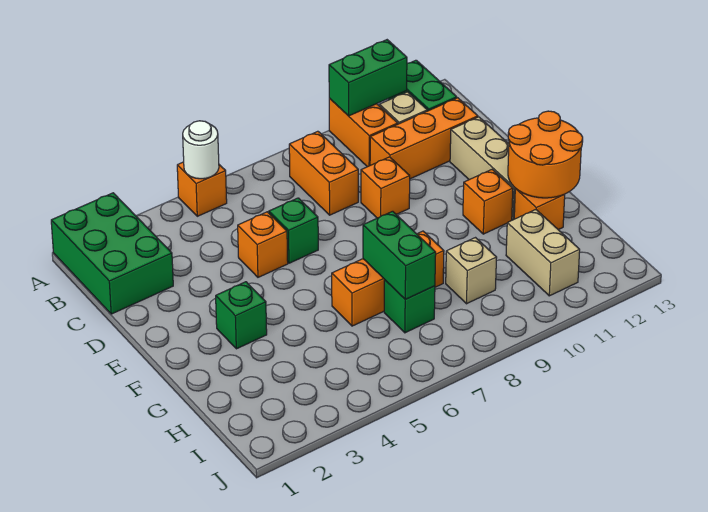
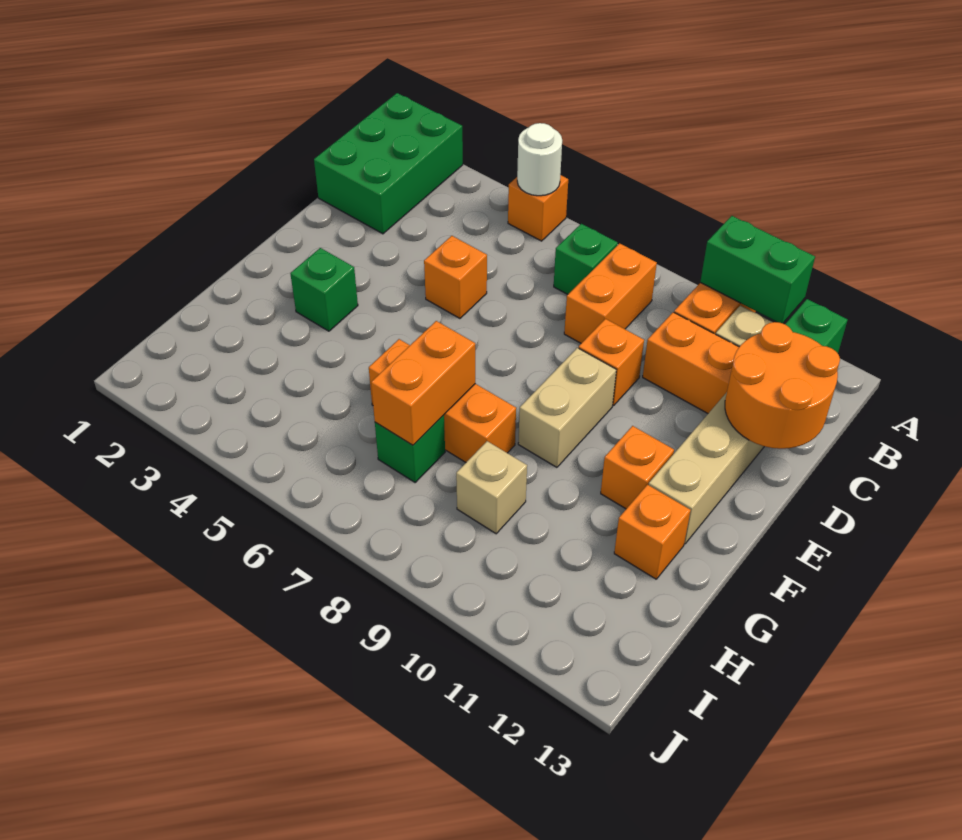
green brick D6 level 1 -> green brick B7 level 1
orange round brick F12:G13 level 2 -> orange round brick C12:D13 level 2
green brick G7:H7 level 2 -> orange brick G7:H7 level 2
tan brick H11:I11 level 1 -> tan brick E9:F9 level 1

